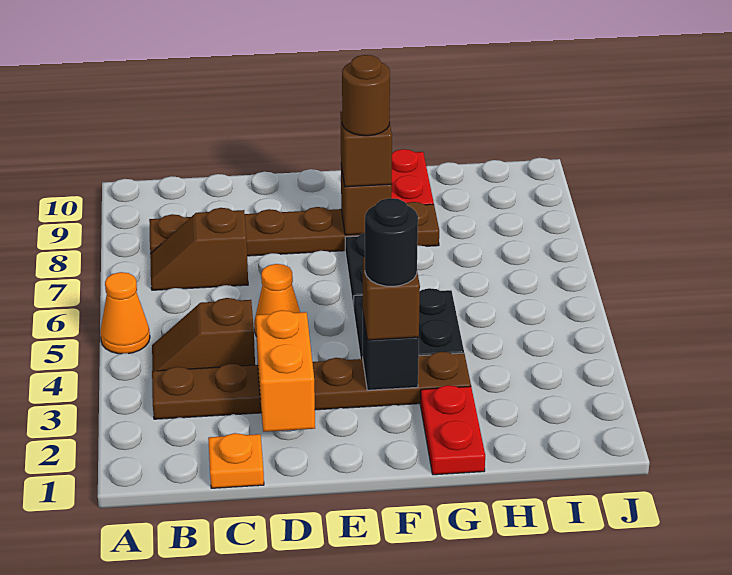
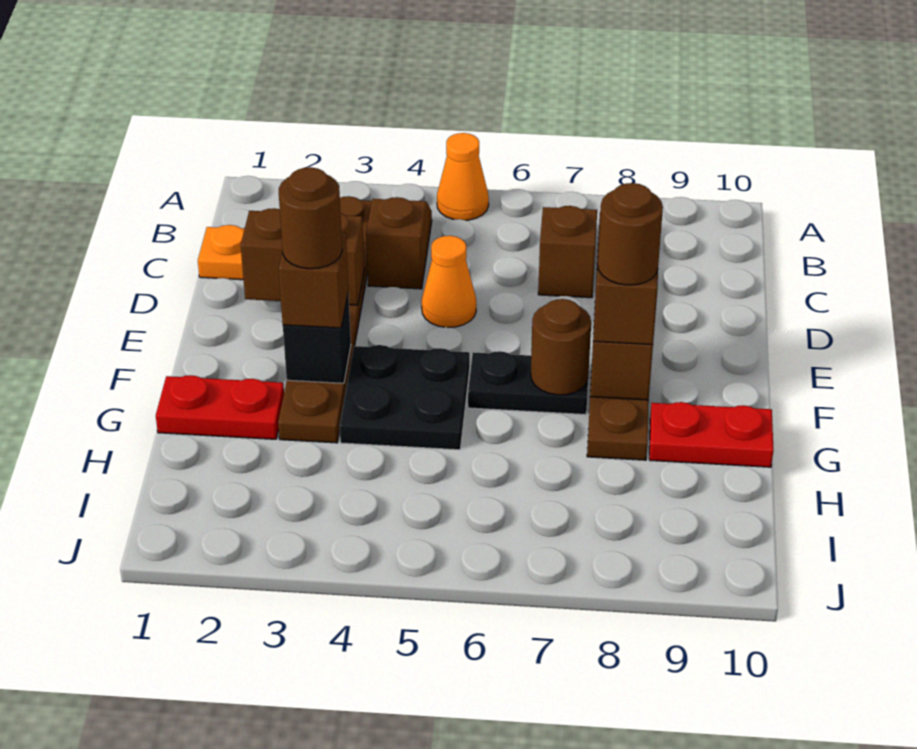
orange brick D2:D3 level 2 -> brown brick D2:D3 level 2
black round brick F3 level 4 -> brown round brick F3 level 4
none -> brown round brick F7 level 2

